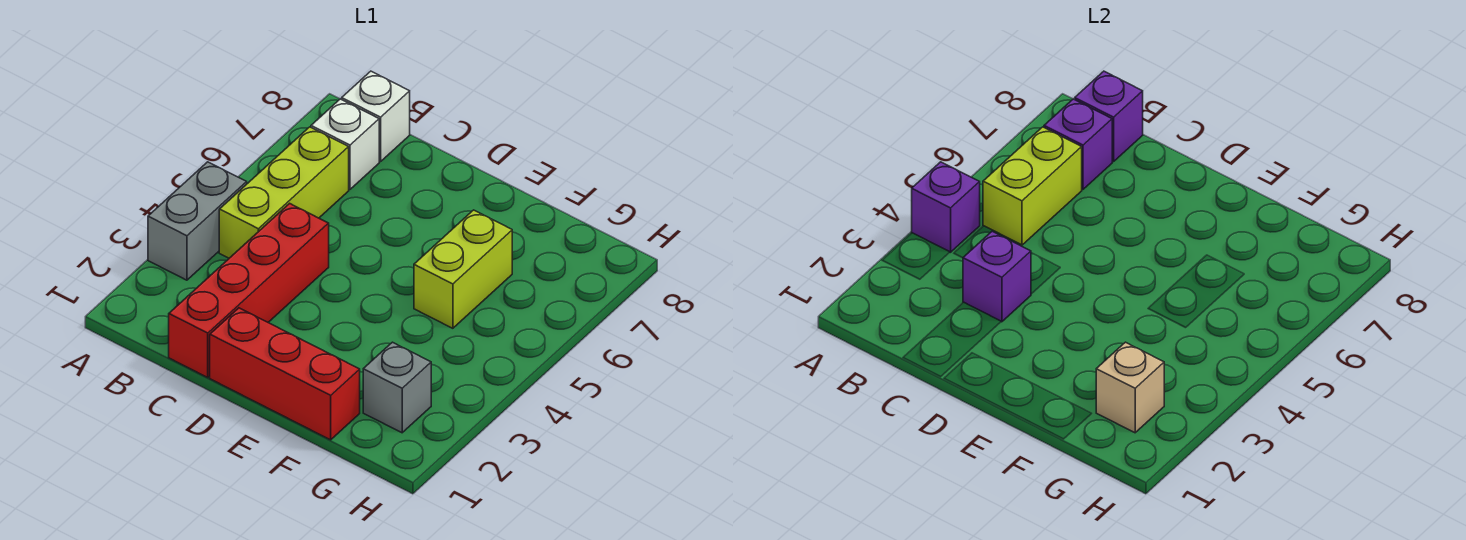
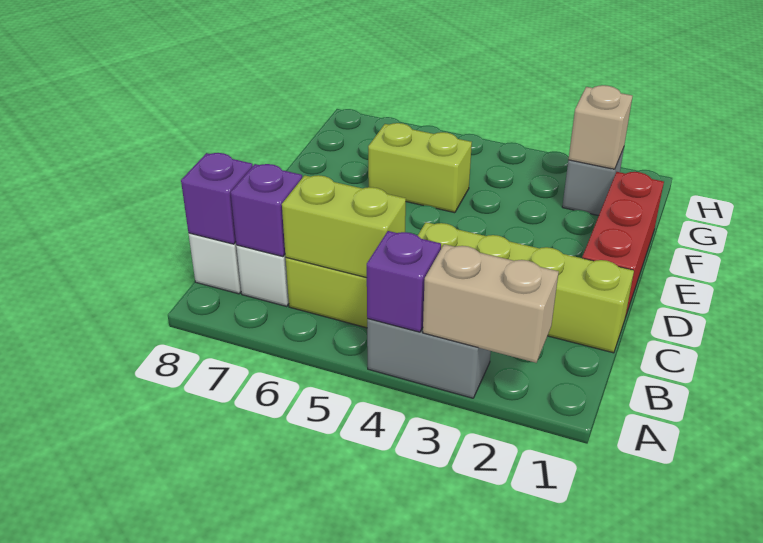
none -> tan brick A2:A3 level 2
red brick C1:C4 level 1 -> lime brick C1:C4 level 1
purple brick C3 level 2 -> none

